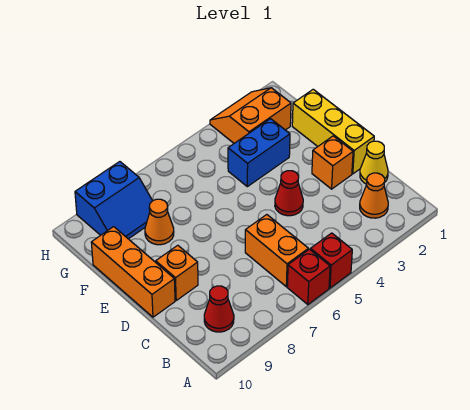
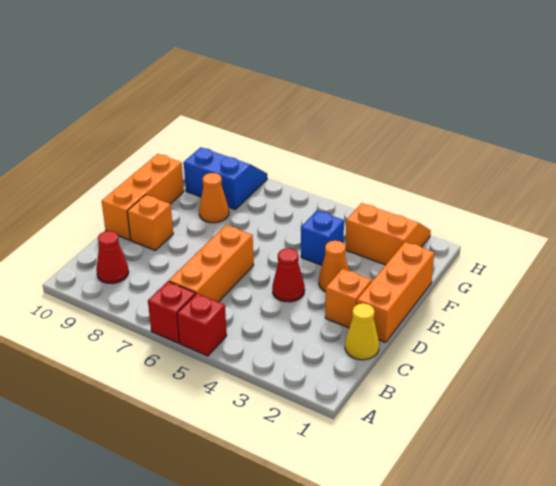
orange cone B2 level 1 -> orange cone E3 level 1
orange brick B6:C6 level 1 -> orange brick B6:D6 level 1
yellow brick D1:F1 level 1 -> orange brick D1:F1 level 1
blue brick F3:F4 level 1 -> blue brick F4 level 1
blue slope G8:H9 level 1 top H -> blue slope G8:H9 level 1 top G

